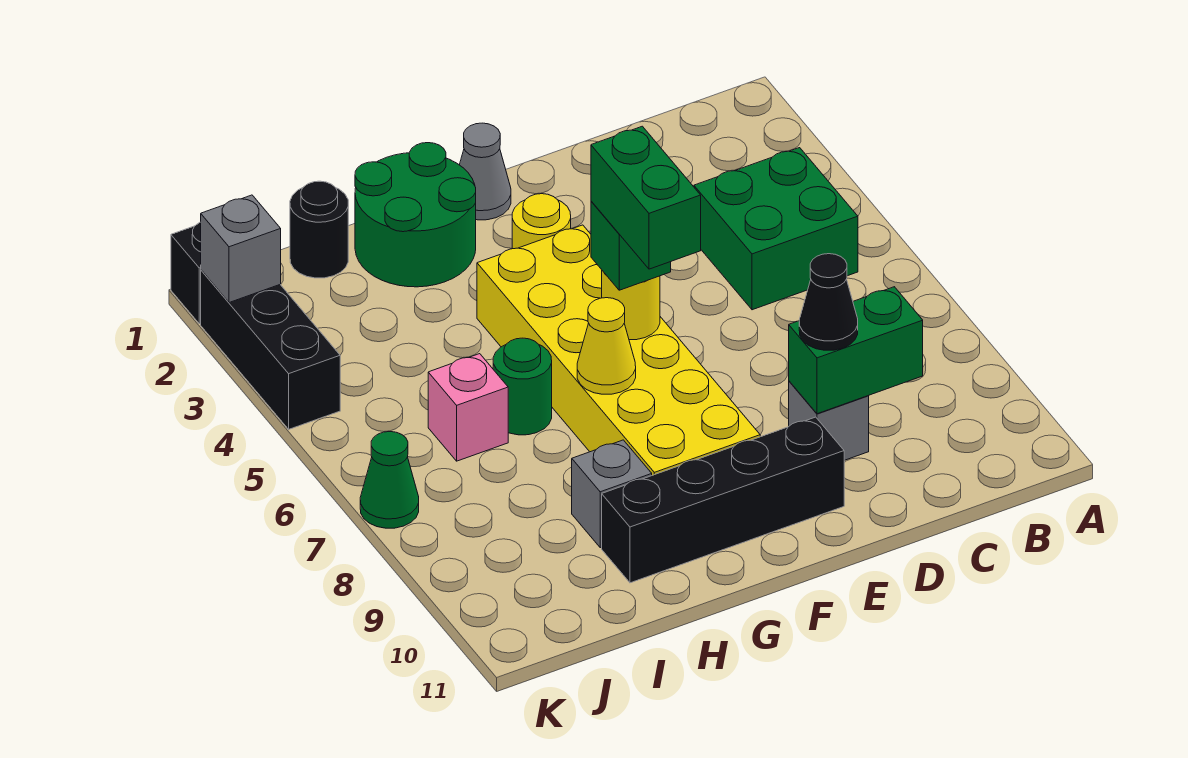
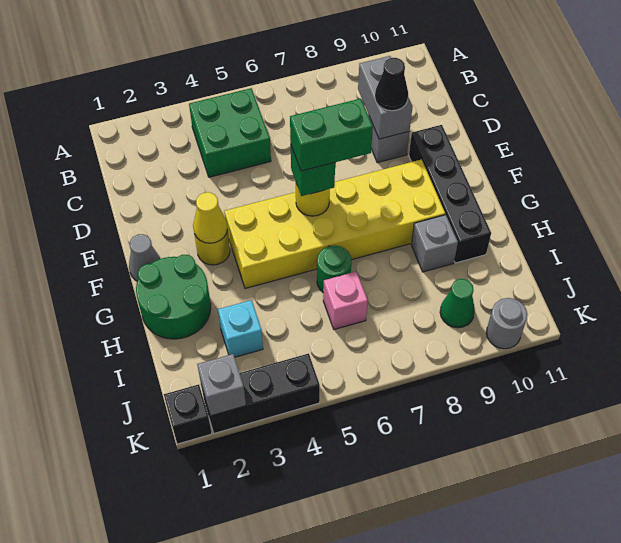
green brick C9:D9 level 2 -> grey brick C9:D9 level 2
yellow cone G7 level 2 -> yellow cone F3 level 2
black round brick I1 level 1 -> none
none -> cyan brick I3 level 1
green cone K7 level 1 -> green cone J9 level 1
none -> grey round brick K10 level 1

